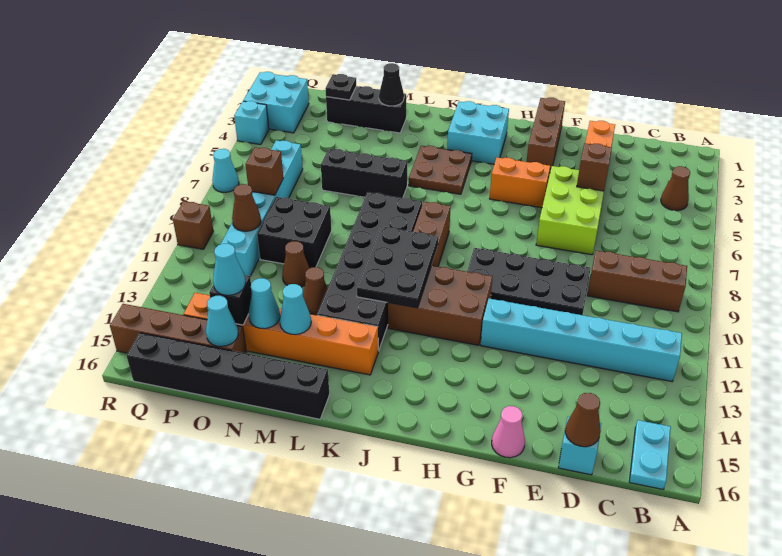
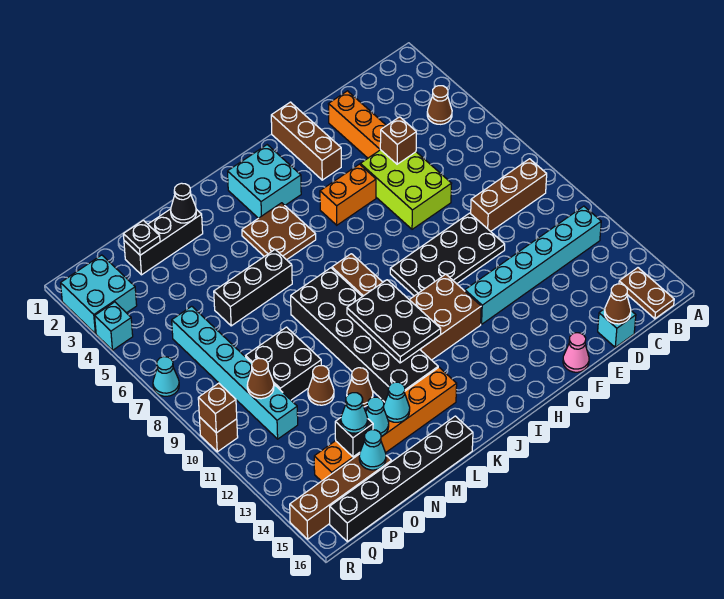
cyan plate B15:B16 level 1 -> brown plate B15:B16 level 1
brown brick P8 level 2 -> brown brick R10 level 2

